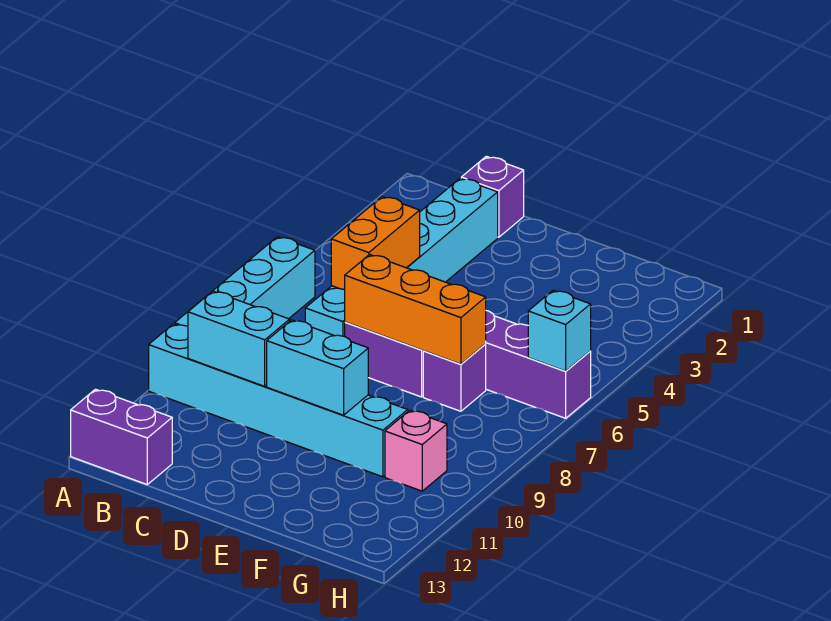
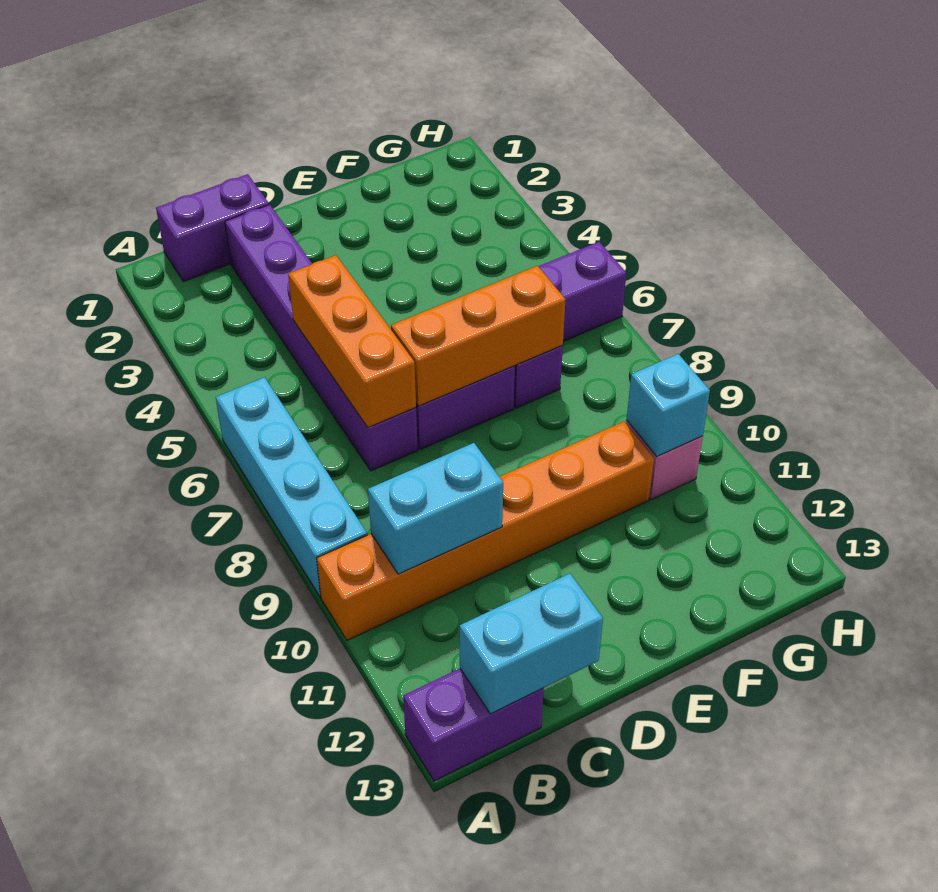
cyan brick A10:F10 level 1 -> orange brick A10:F10 level 1
purple brick C1 level 1 -> purple brick B1:C1 level 1
cyan brick C2:C7 level 1 -> purple brick C2:C7 level 1
orange brick C5:C6 level 2 -> orange brick C5:C7 level 2
cyan brick D10:E10 level 2 -> cyan brick B13:C13 level 2
cyan brick H6 level 2 -> cyan brick G10 level 2

